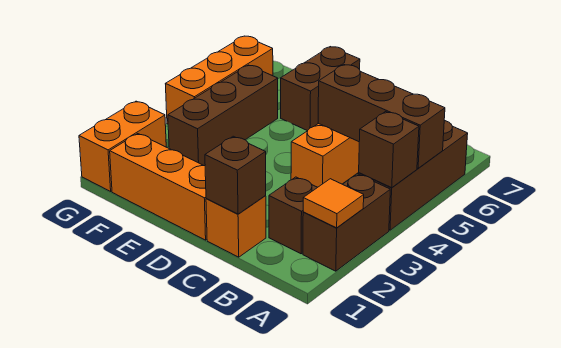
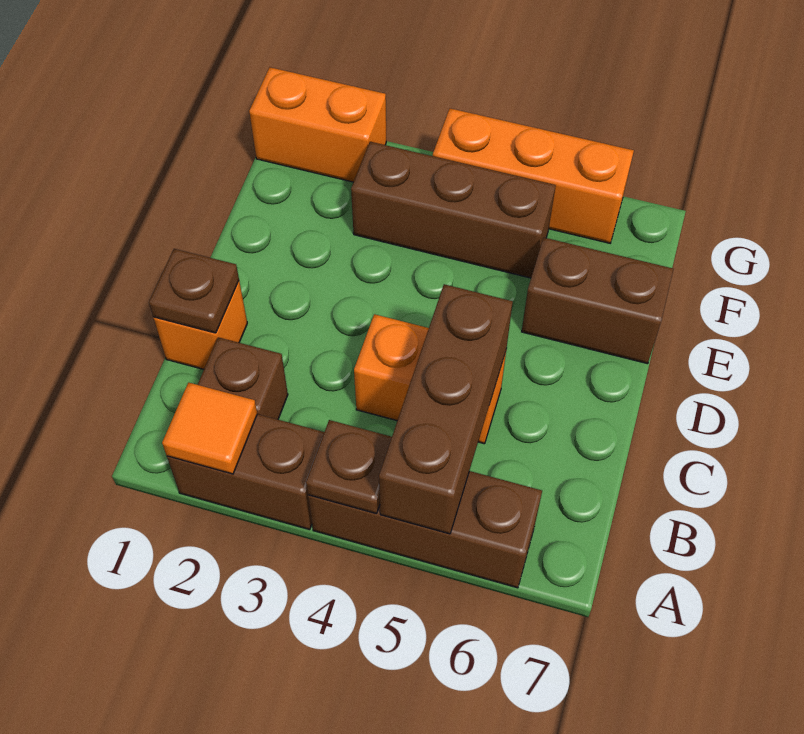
brown brick A4 level 2 -> brown plate A4 level 2
brown brick C1 level 2 -> brown plate C1 level 2
orange brick D1:F1 level 1 -> none

